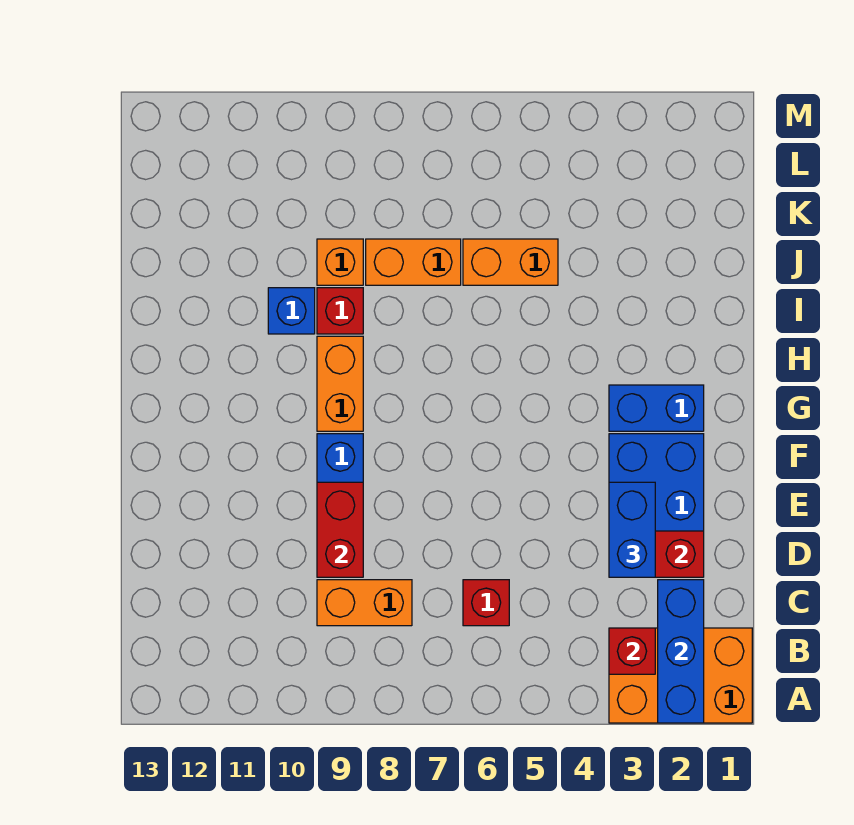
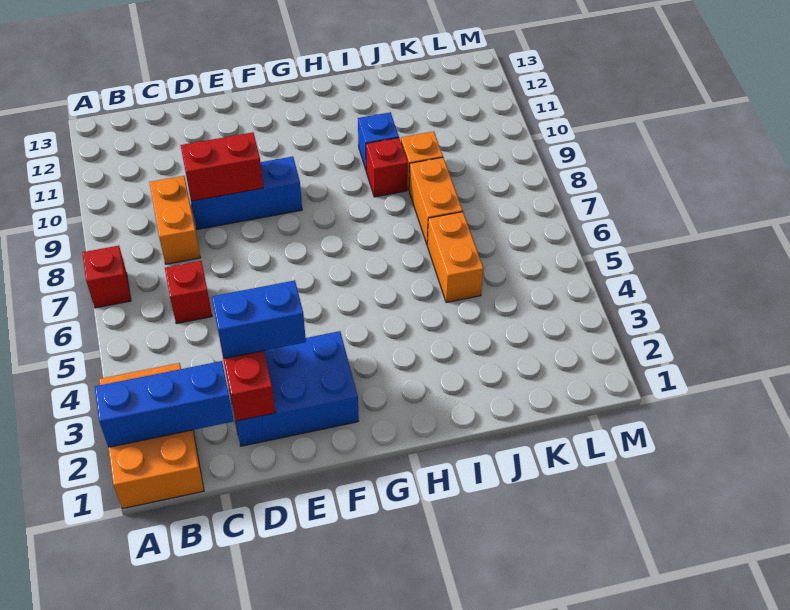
red brick B3 level 2 -> red brick A7 level 1
blue brick G2:G3 level 1 -> none
orange brick G9:H9 level 1 -> none

